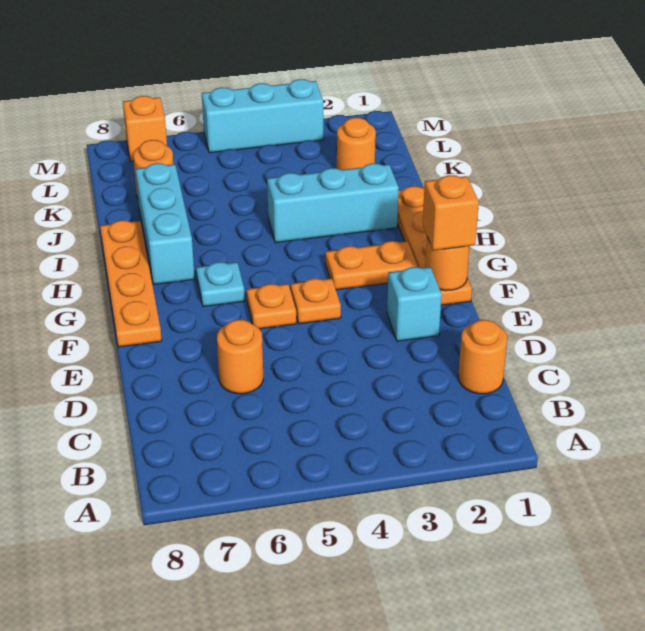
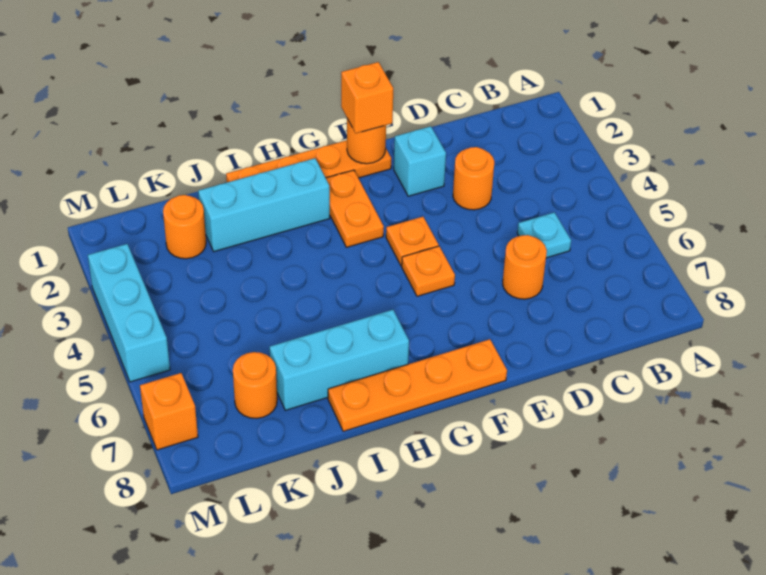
orange round brick C1 level 1 -> orange round brick D3 level 1
cyan plate G6 level 1 -> cyan plate C5 level 1
cyan brick I2:I4 level 1 -> cyan brick H2:J2 level 1

